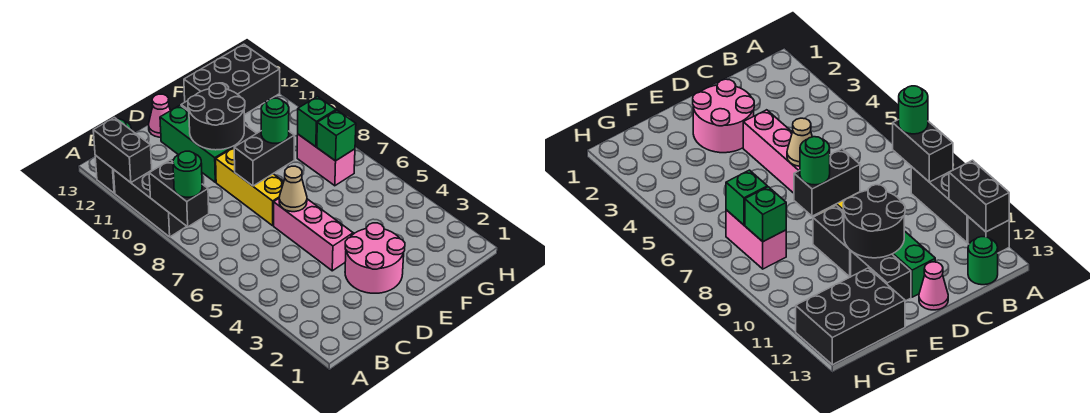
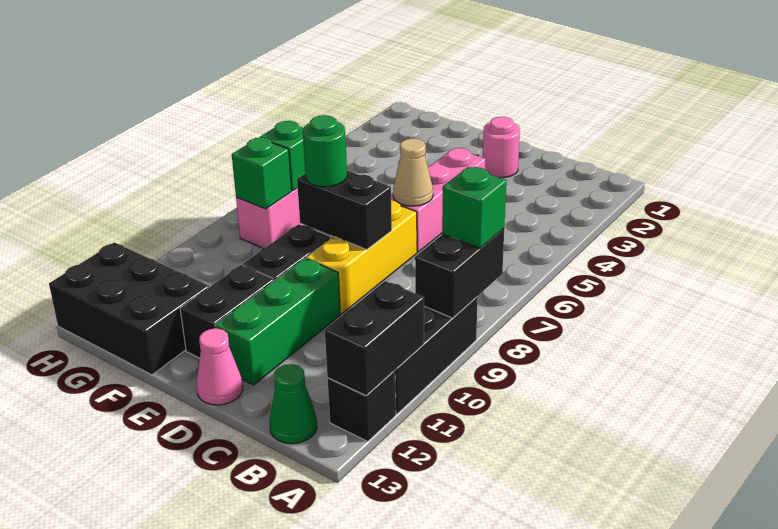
green round brick A8 level 3 -> green brick A8 level 3
green round brick B13 level 1 -> green cone B13 level 1
pink round brick D2:E3 level 1 -> pink round brick D2 level 1
black round brick D10:E11 level 2 -> none

